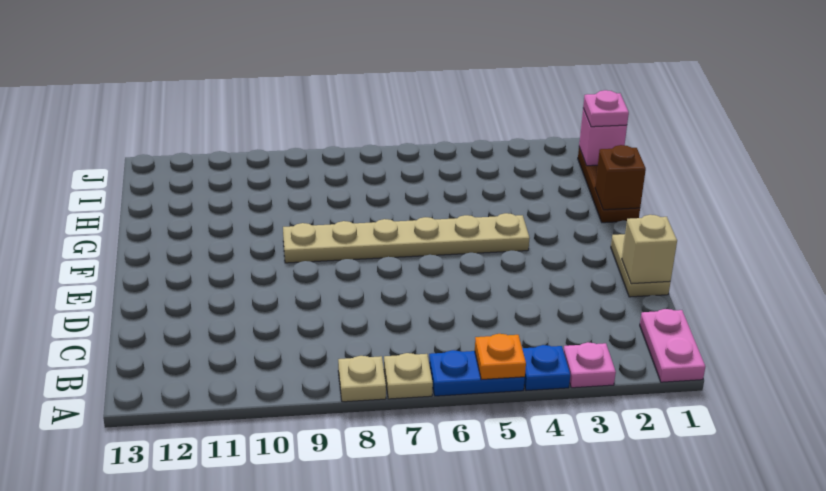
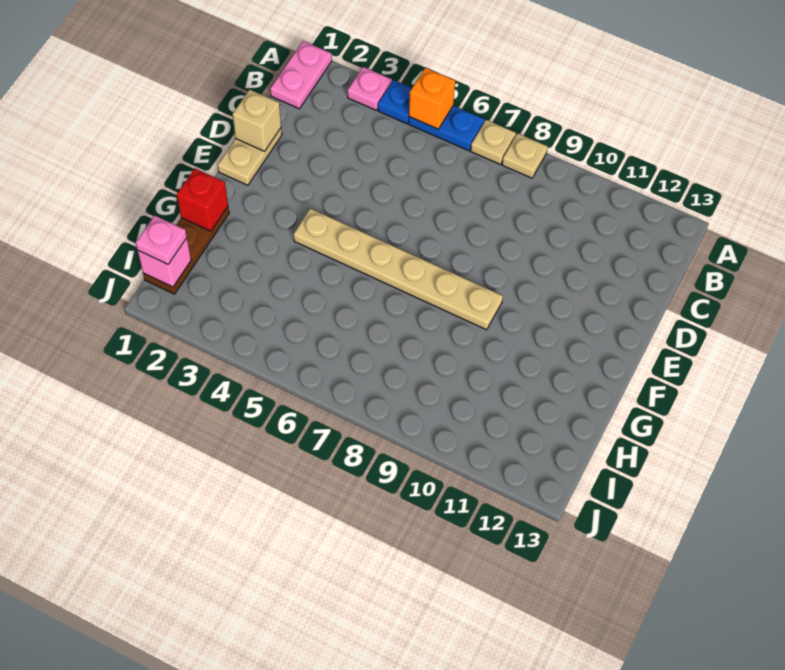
orange plate A5 level 2 -> orange brick A5 level 2
brown brick G1 level 2 -> red brick G1 level 2

